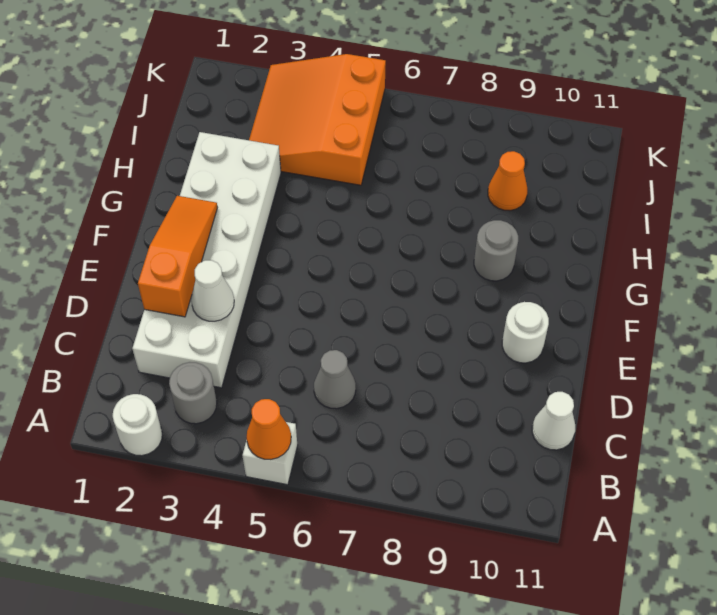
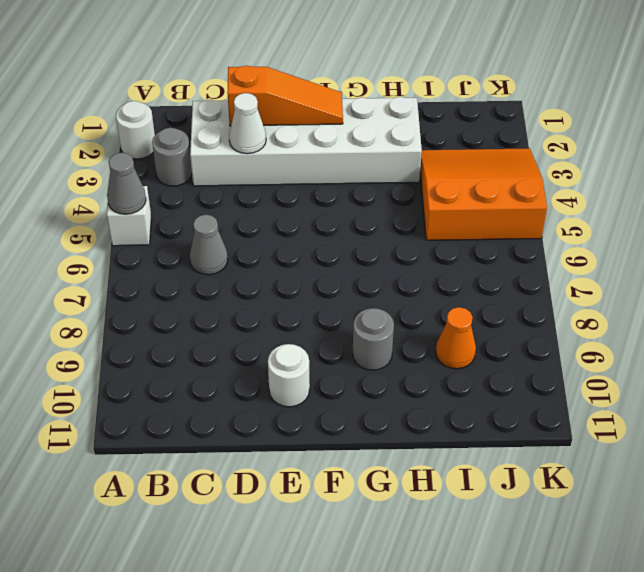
orange cone A5 level 2 -> grey cone A5 level 2
white cone C11 level 1 -> none

